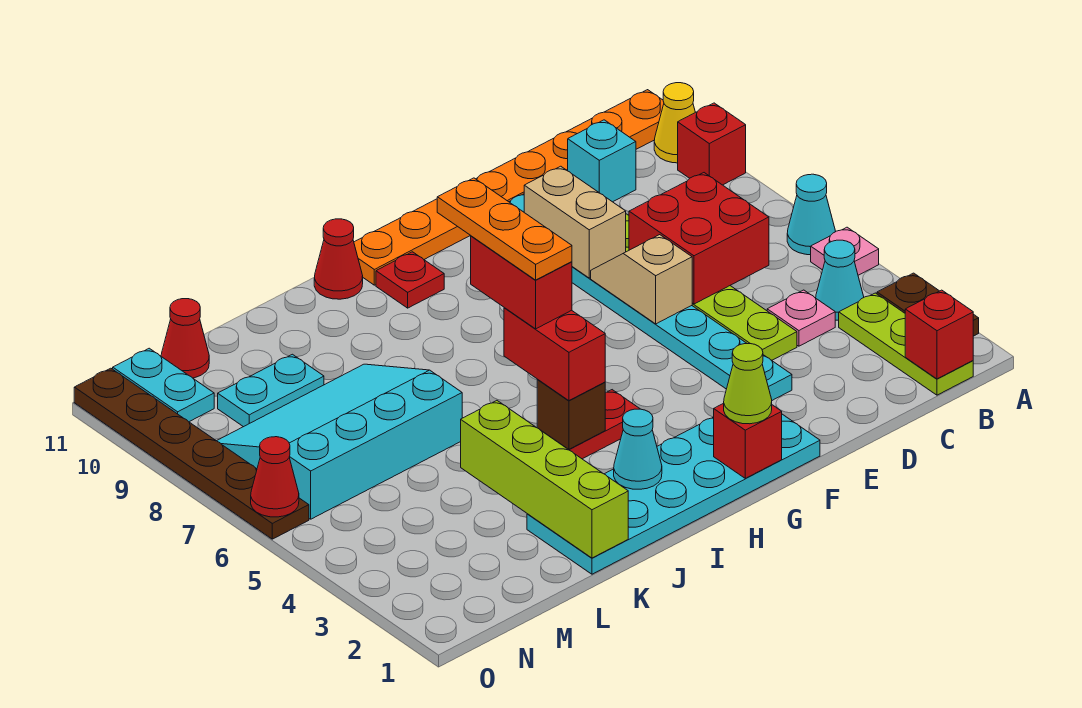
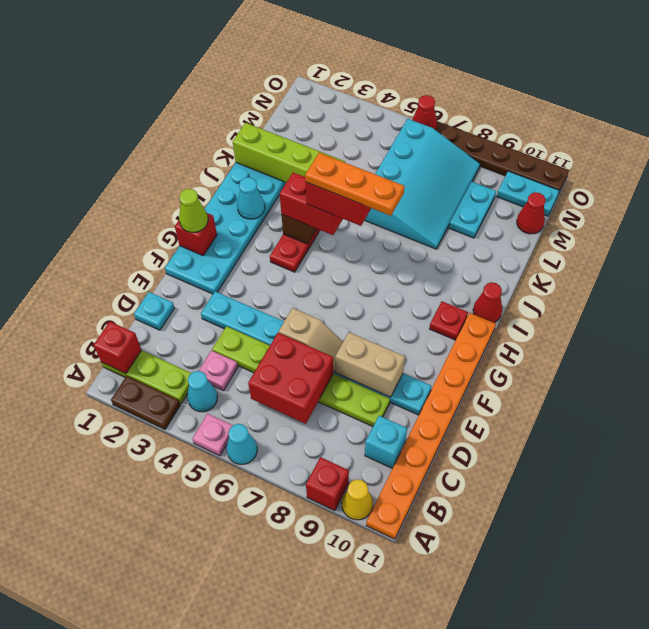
none -> cyan plate D1 level 1

